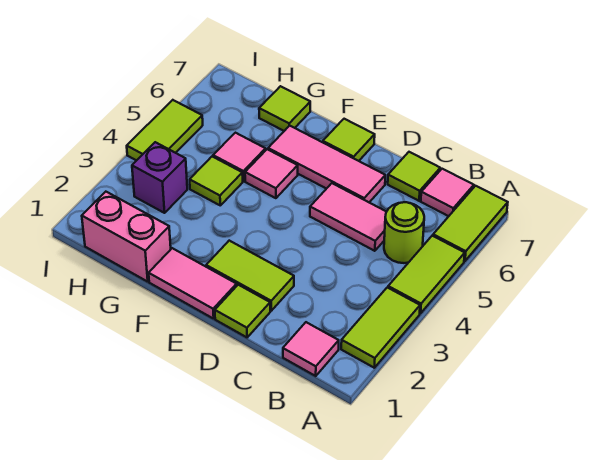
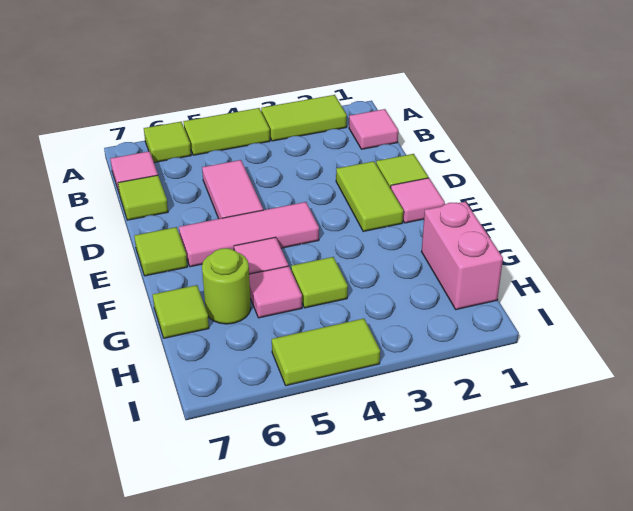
lime tile A6:A7 level 1 -> lime tile A6 level 1
lime round brick B5 level 1 -> lime round brick G6 level 1
pink tile D6:F6 level 1 -> pink tile E4:E6 level 1
pink tile E1:F1 level 1 -> pink tile E1 level 1
purple brick H3 level 1 -> none

